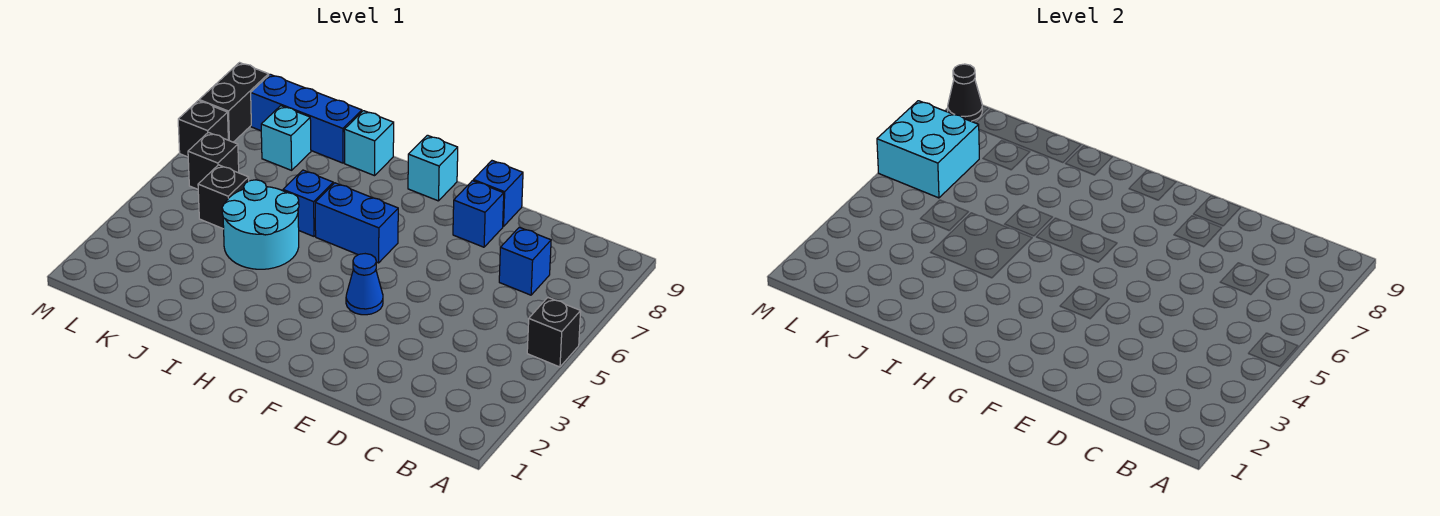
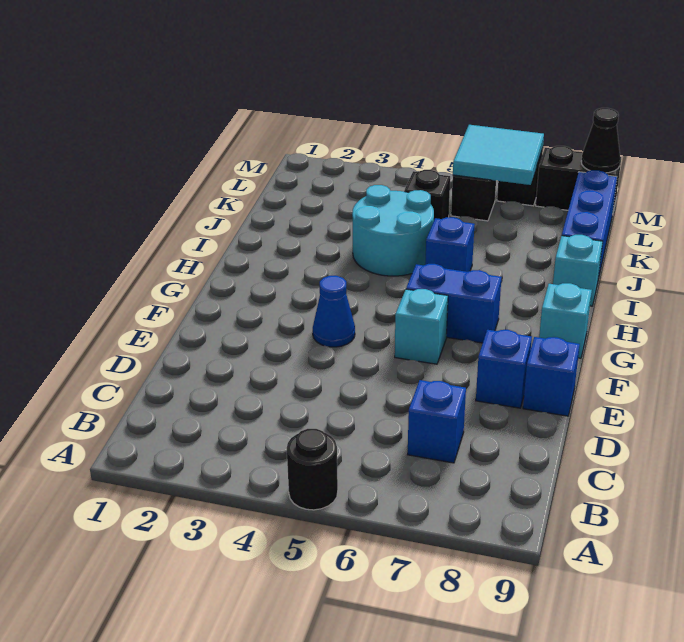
black brick A5 level 1 -> black round brick A5 level 1
blue brick G6:H6 level 1 -> blue brick G6:G7 level 1
cyan brick K8 level 1 -> cyan brick F6 level 1
cyan brick L6:M7 level 2 -> cyan tile L6:M7 level 2

